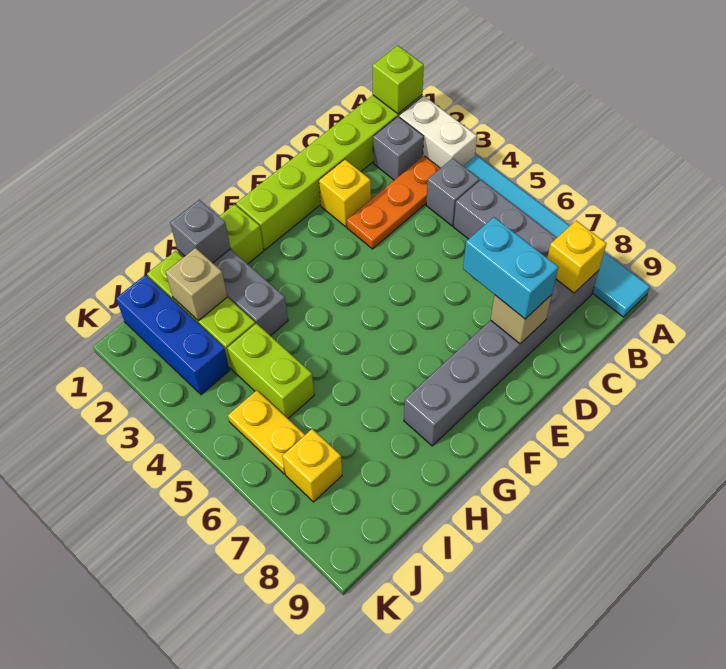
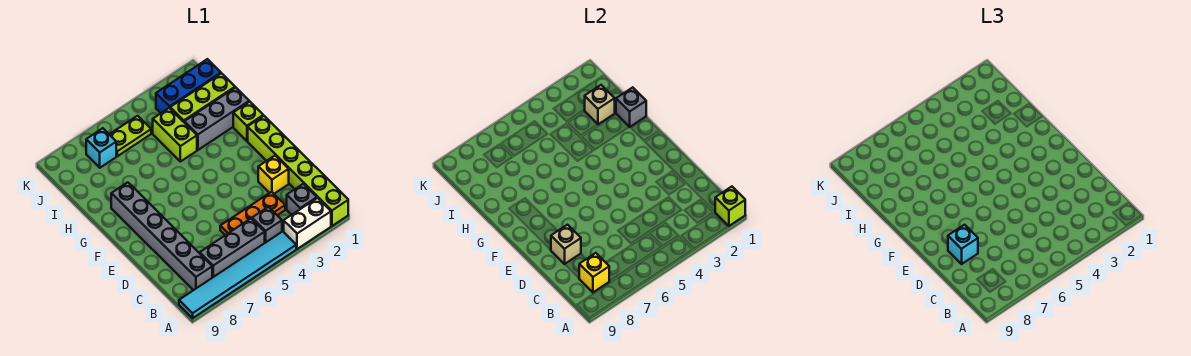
orange plate B3:D3 level 1 -> orange plate C3:C5 level 1
cyan brick D7:D8 level 3 -> cyan brick D8 level 3
lime brick I4:I5 level 1 -> lime brick H4:I4 level 1
yellow plate J5:J6 level 1 -> lime plate J5:J6 level 1
yellow brick J7 level 1 -> cyan brick J7 level 1

